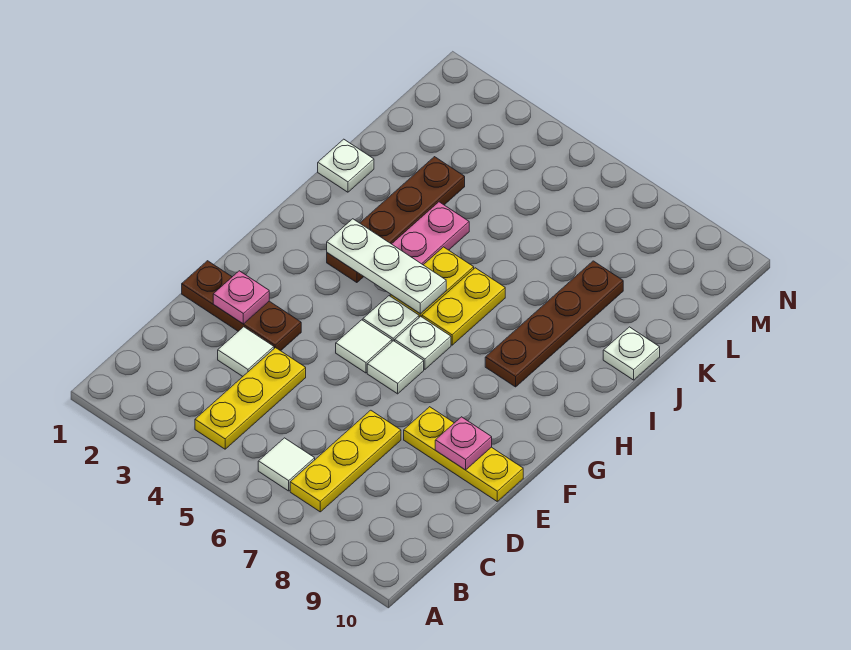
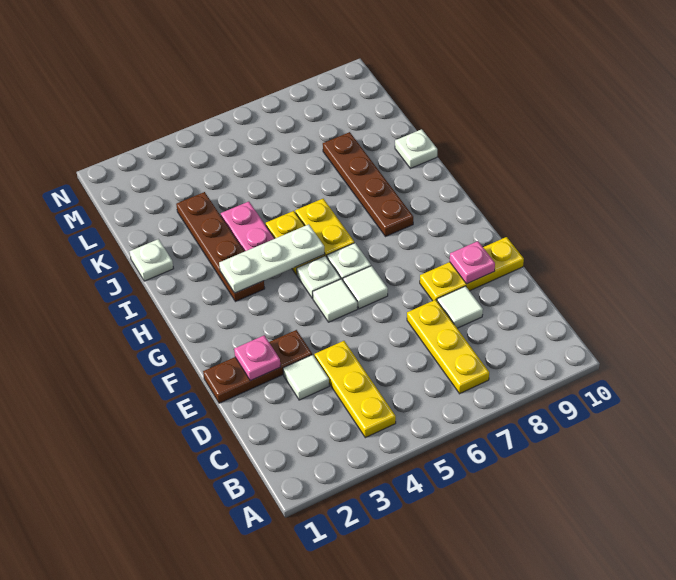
white tile B6 level 1 -> white tile D8 level 1

